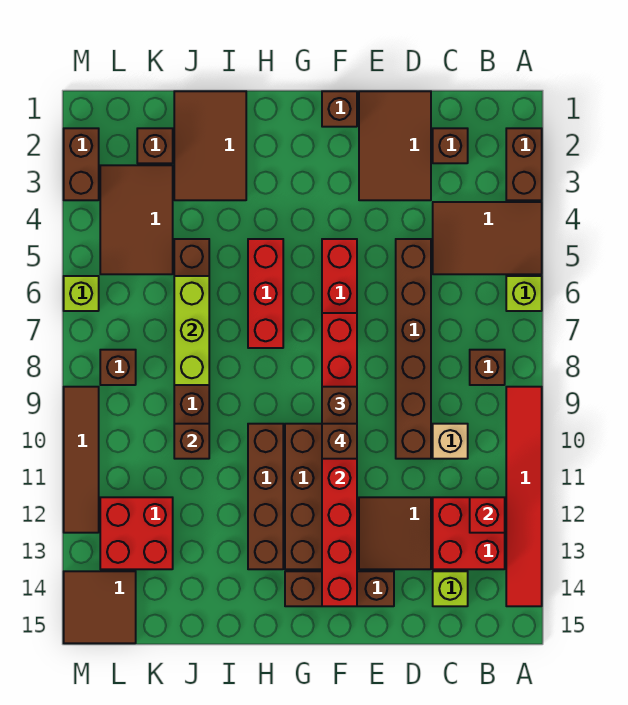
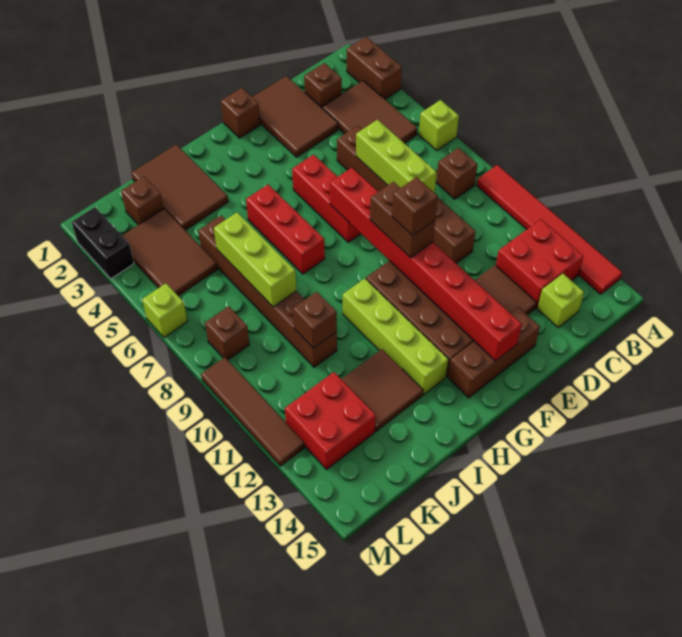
brown tile A4:C5 level 1 -> brown tile B3:C5 level 1
red brick B12 level 2 -> none
tan brick C10 level 1 -> none
none -> lime brick D6:D8 level 2
brown brick H10:H13 level 1 -> lime brick H10:H13 level 1
brown tile L14:M15 level 1 -> brown tile I12:J13 level 1
brown brick M2:M3 level 1 -> black brick M2:M3 level 1

